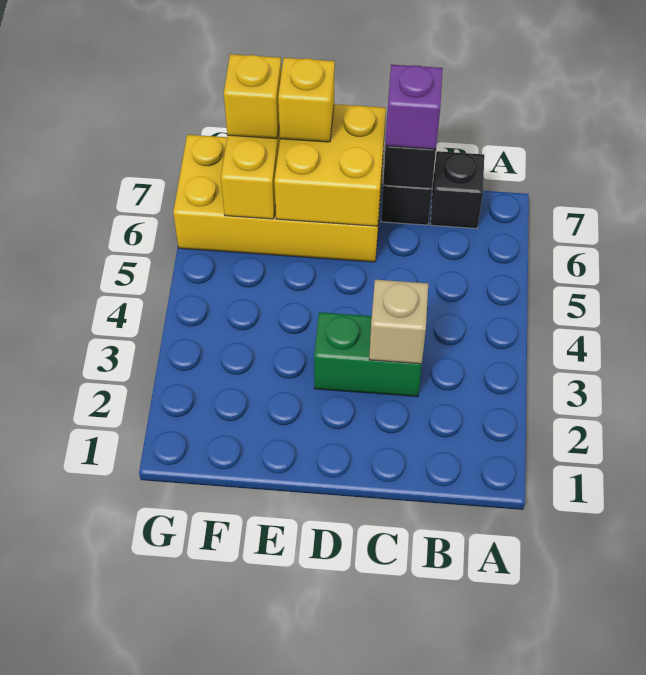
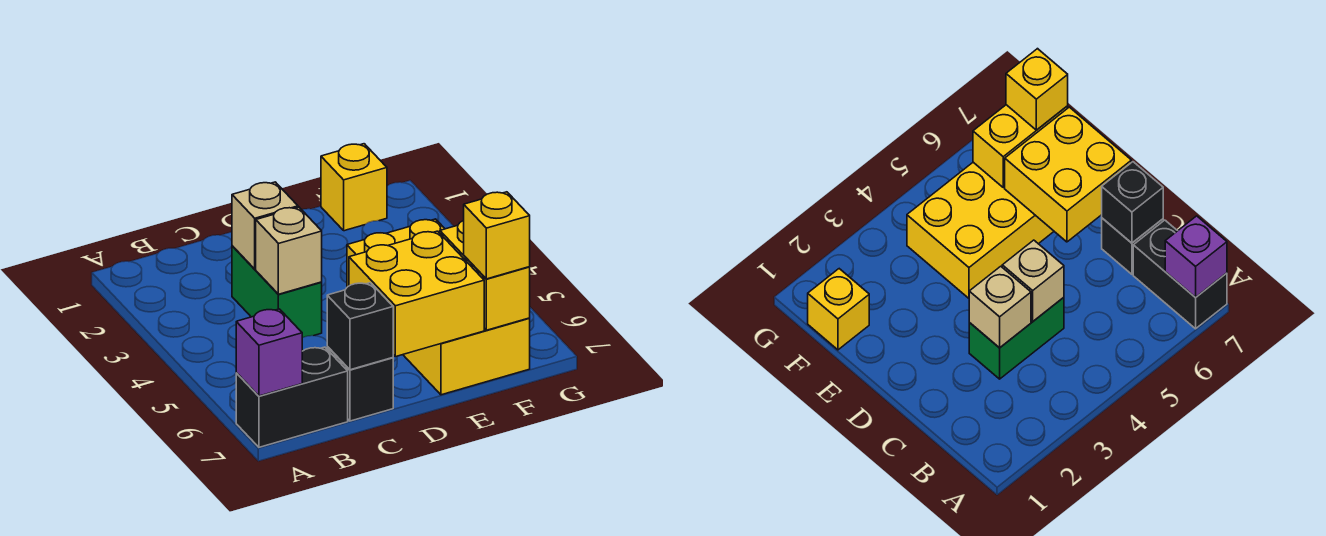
black brick B7 level 1 -> black brick A7:B7 level 1
green brick C3:D3 level 1 -> green brick C3:C4 level 1
none -> tan brick C4 level 2
purple brick C7 level 3 -> purple brick A7 level 2
yellow brick D6:G7 level 1 -> yellow brick E4:F7 level 1
yellow brick E7 level 3 -> yellow brick F1 level 1

